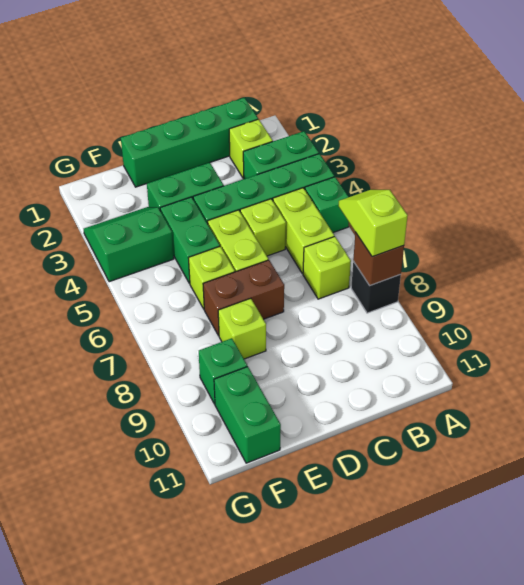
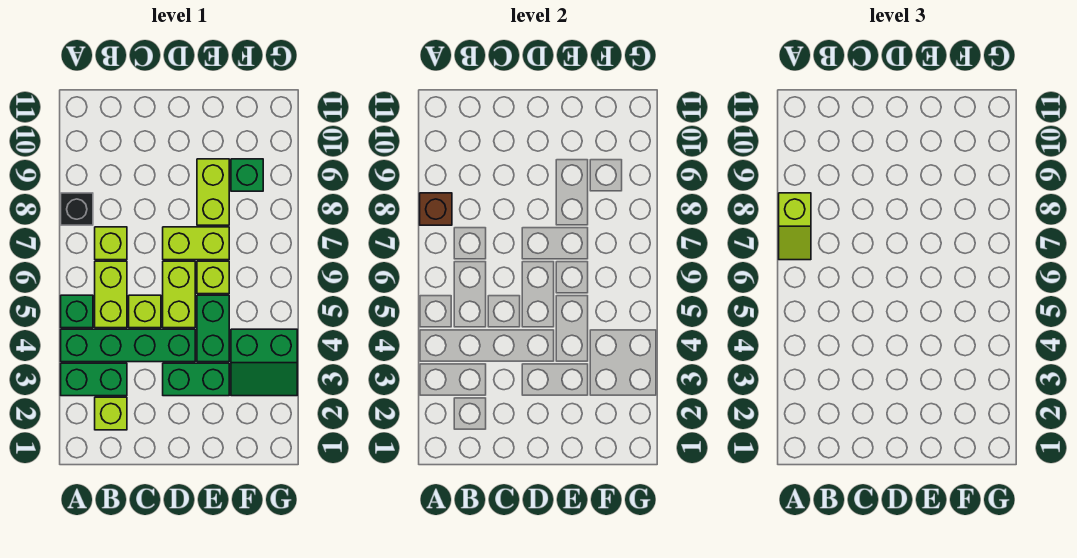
green brick B1:E1 level 1 -> none
brown brick D7:E7 level 1 -> lime brick D7:E7 level 1
lime brick E8 level 1 -> lime brick E8:E9 level 1
green brick F10:F11 level 1 -> none

